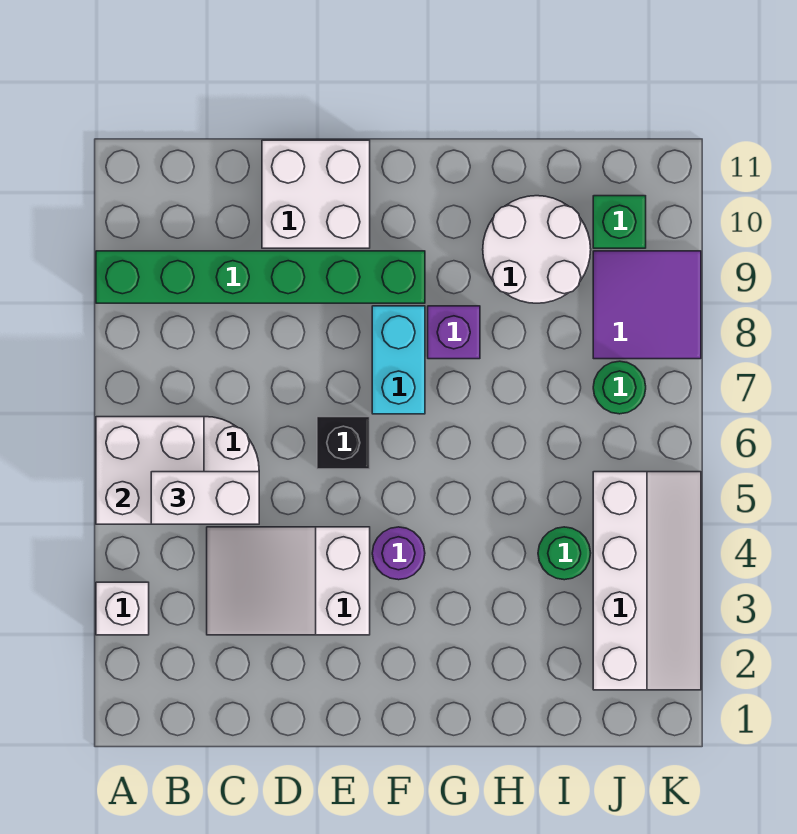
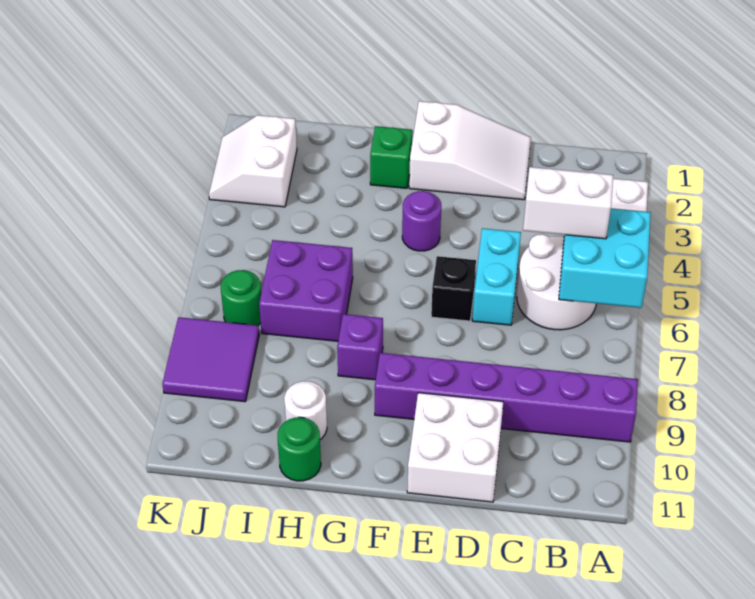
white brick A5:B6 level 2 -> cyan brick A5:B6 level 2
green brick A9:F9 level 1 -> purple brick A9:F9 level 1
white slope C3:E4 level 1 top E -> white slope D1:F2 level 1 top F
cyan brick F7:F8 level 1 -> cyan brick D5:D6 level 1
none -> purple brick H6:I7 level 1
white round brick H9:I10 level 1 -> white round brick H10 level 1
green round brick I4 level 1 -> green round brick H11 level 1
white slope J2:K5 level 1 top J -> white slope J2:K3 level 1 top J
green brick J10 level 1 -> green brick G2 level 1

